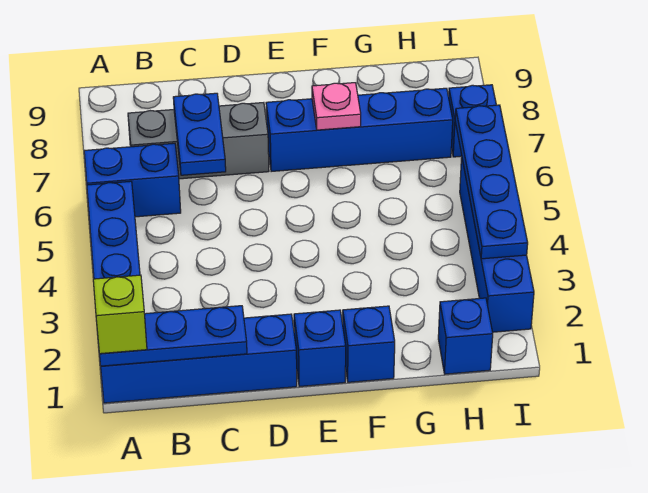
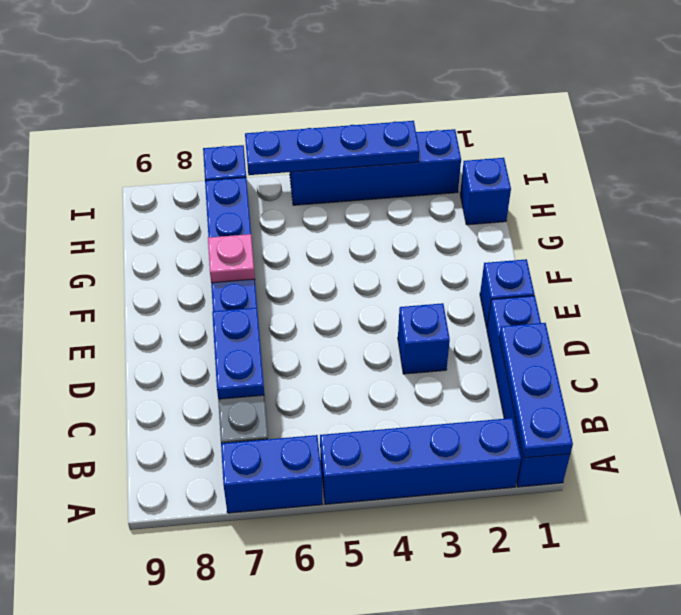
lime brick A1 level 3 -> none
blue brick A6:B6 level 1 -> blue brick A6:A7 level 1
blue plate C6:C7 level 2 -> blue plate C7:D7 level 2
blue brick F1 level 1 -> blue brick D3 level 1

